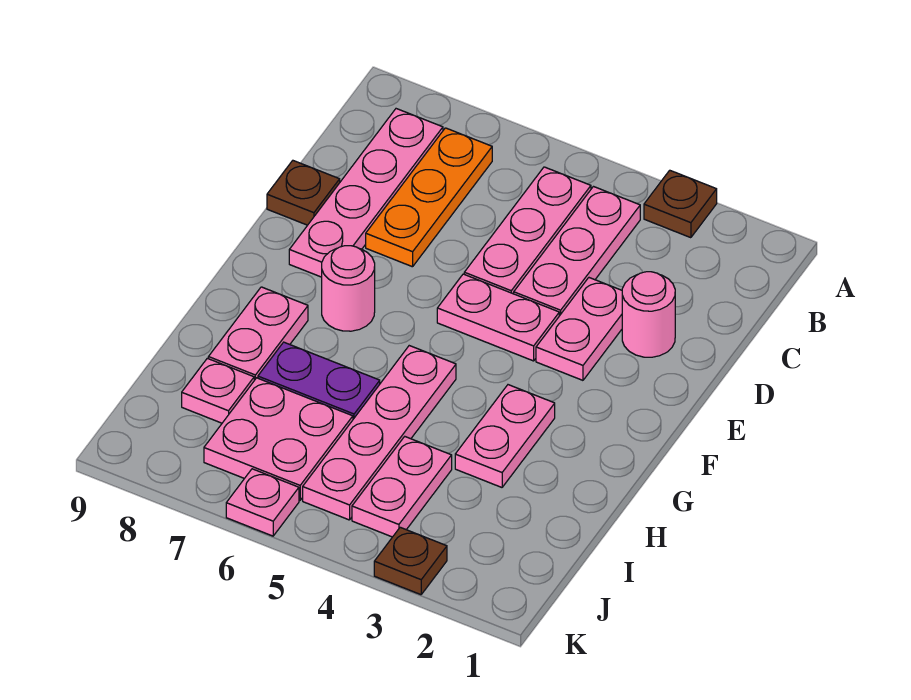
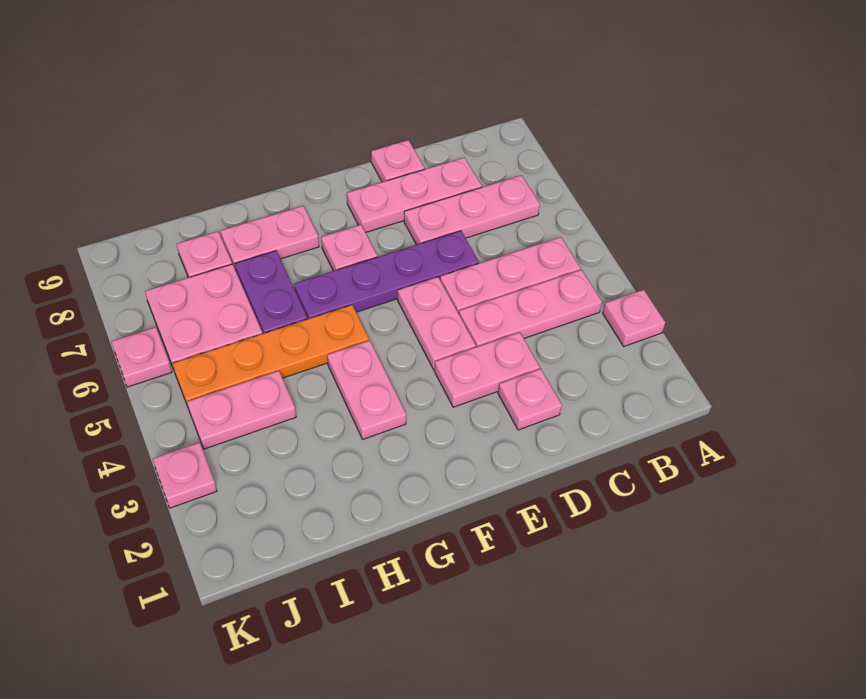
brown plate A3 level 1 -> pink plate A3 level 1
orange plate B7:D7 level 1 -> pink plate B7:D7 level 1
pink plate B8:E8 level 1 -> pink plate C8:E8 level 1
pink round brick D2 level 1 -> pink plate D2 level 1
none -> purple plate D6:G6 level 1
brown plate D9 level 1 -> pink plate D9 level 1
pink round brick F7 level 1 -> pink plate F7 level 1
pink plate G3:H3 level 1 -> pink plate G3:G4 level 1
pink plate G5:J5 level 1 -> orange plate G5:J5 level 1
brown plate K3 level 1 -> pink plate K3 level 1

